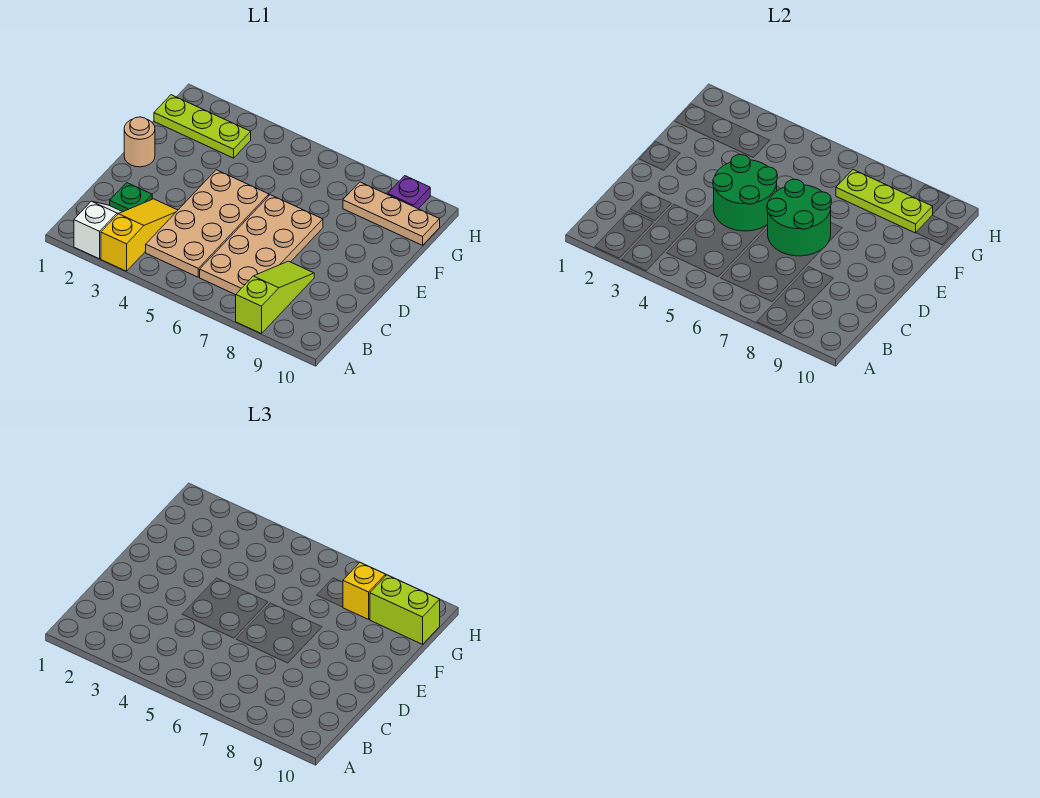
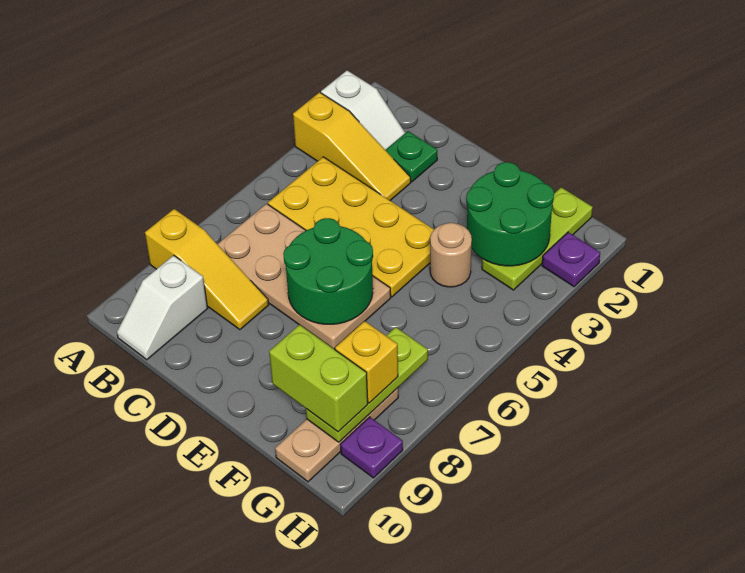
lime slope A8:C8 level 1 top A -> yellow slope A8:C8 level 1 top A
tan plate B4:E5 level 1 -> yellow plate B4:E5 level 1
none -> white slope B9:B10 level 1 top 9
green round brick D4:E5 level 2 -> green round brick F2:G3 level 2
tan round brick E1 level 1 -> tan round brick F4 level 1
lime brick G9:G10 level 3 -> lime brick F9:G9 level 3
none -> purple plate H2 level 1

